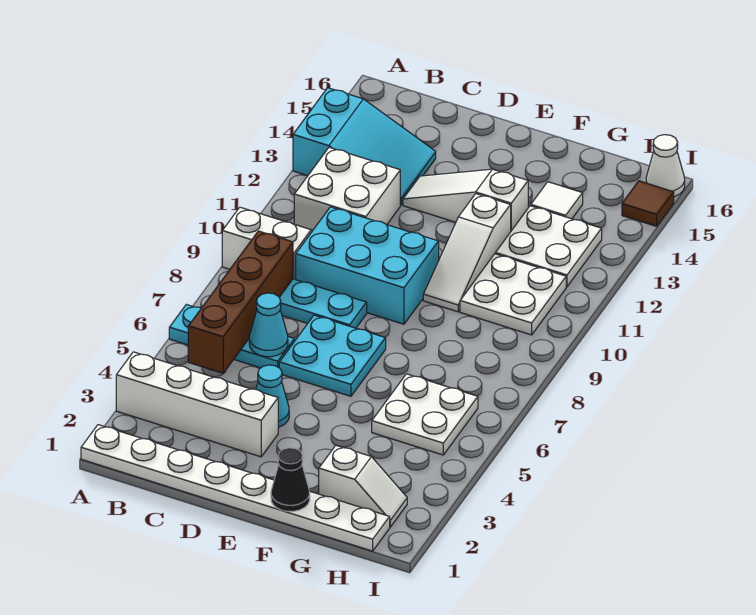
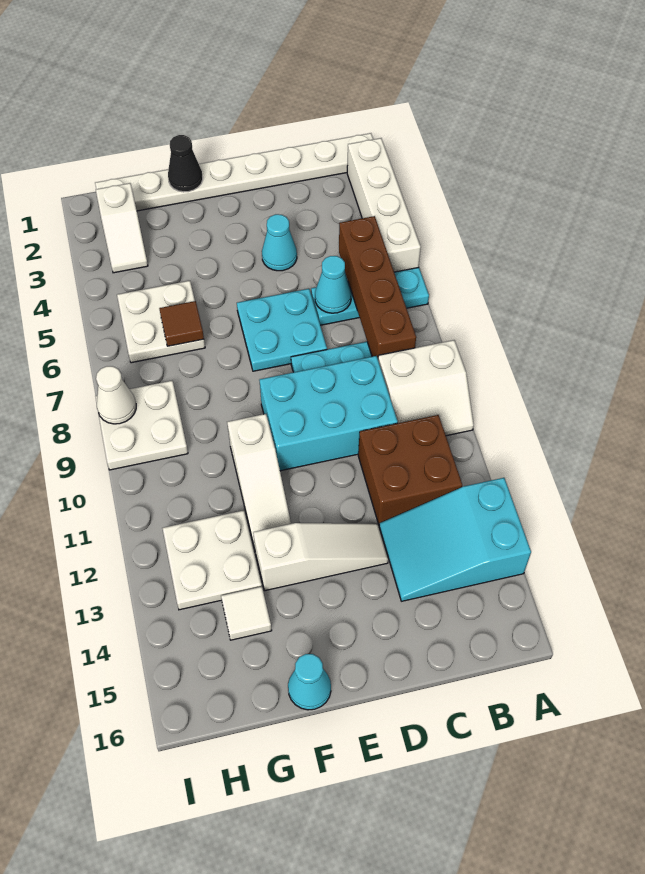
white brick A3:D3 level 1 -> white brick A2:A5 level 1
white brick B11:C12 level 1 -> brown brick B11:C12 level 1
white slope F10:F12 level 1 top 12 -> white slope F10:F12 level 1 top 10
none -> cyan cone F16 level 1
white slope G2:H2 level 1 top G -> white slope H2:H3 level 1 top 2
white plate G10:H11 level 1 -> white plate H8:I9 level 1
brown tile I15 level 1 -> brown tile G6 level 2
white cone I16 level 1 -> white cone I8 level 2

